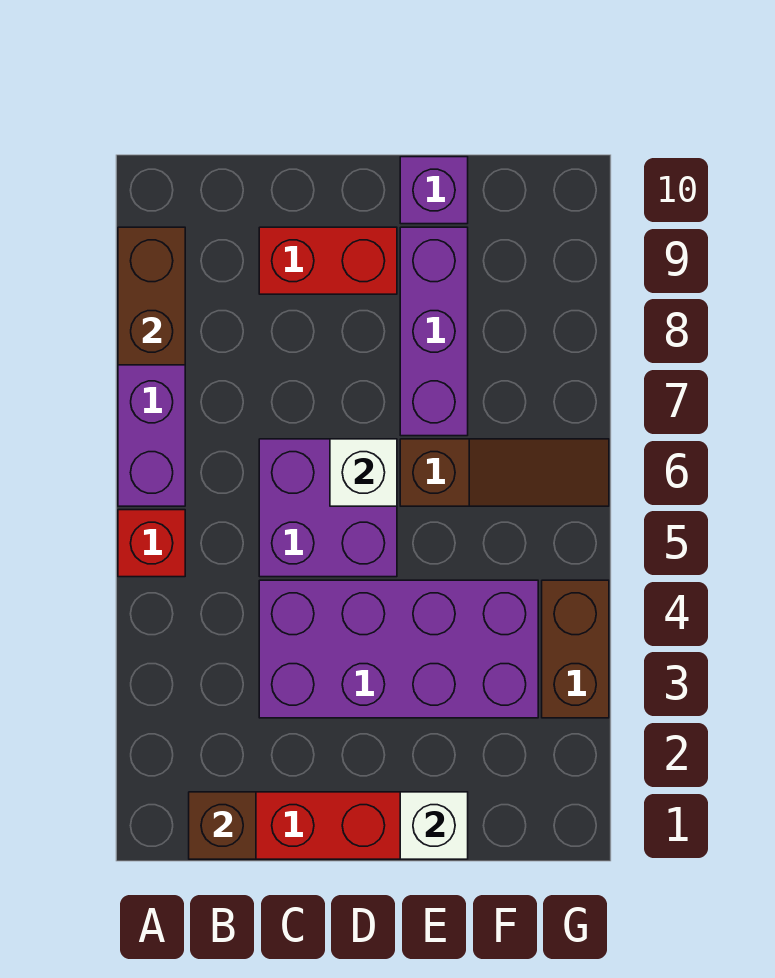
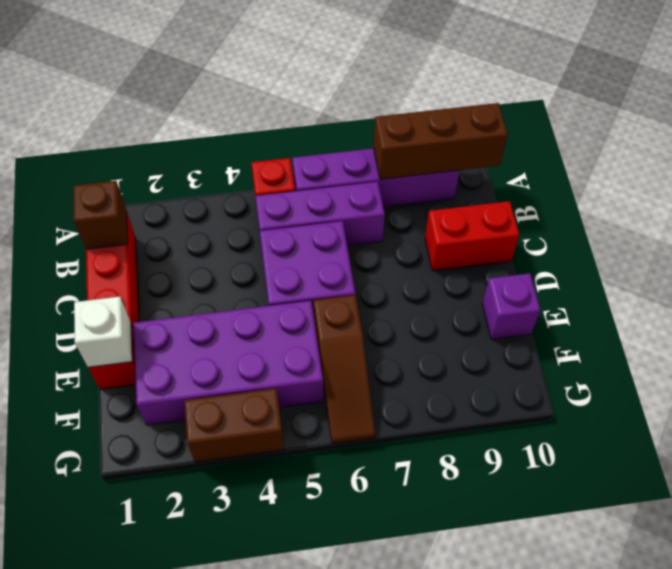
brown brick A8:A9 level 2 -> brown brick A8:A10 level 2
purple brick C3:F4 level 1 -> purple brick E2:F5 level 1
red brick C9:D9 level 1 -> red brick C9:C10 level 1
white brick D6 level 2 -> none
purple brick E7:E9 level 1 -> purple brick B5:B7 level 1

